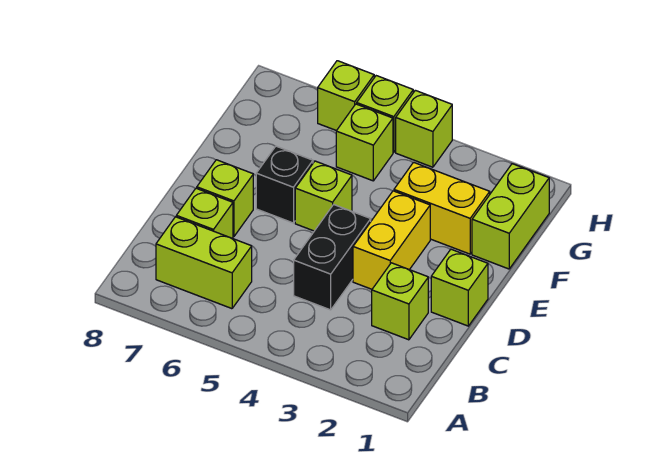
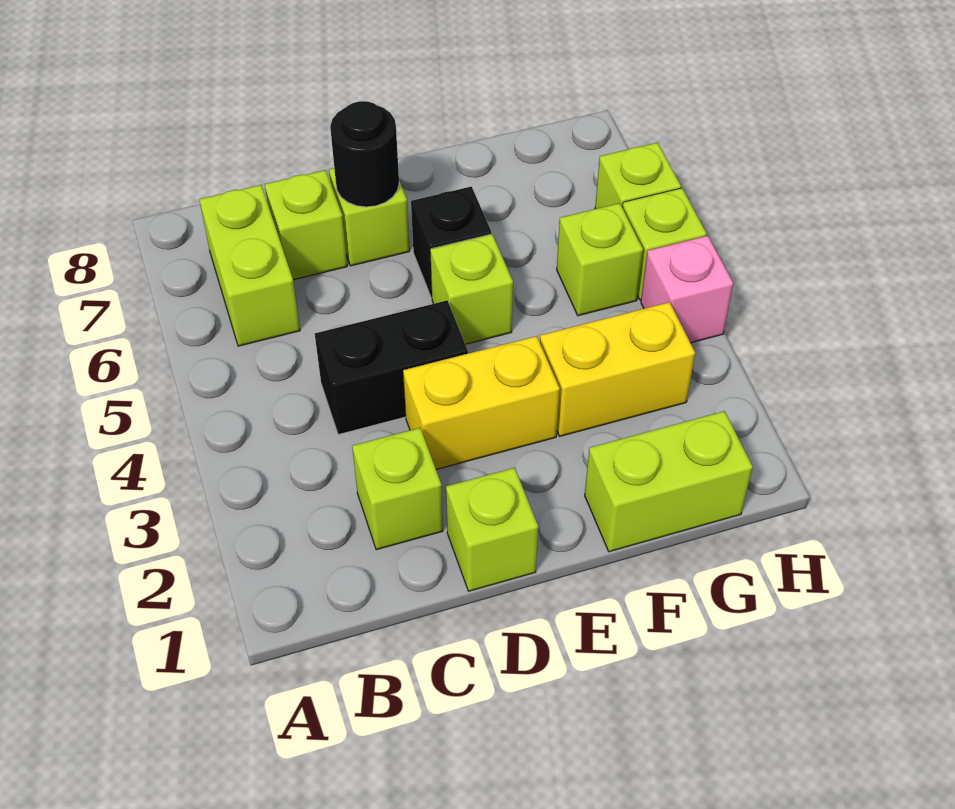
none -> black round brick D7 level 2
yellow brick F2:F3 level 1 -> yellow brick F3:G3 level 1
lime brick H4 level 1 -> pink brick H4 level 1

